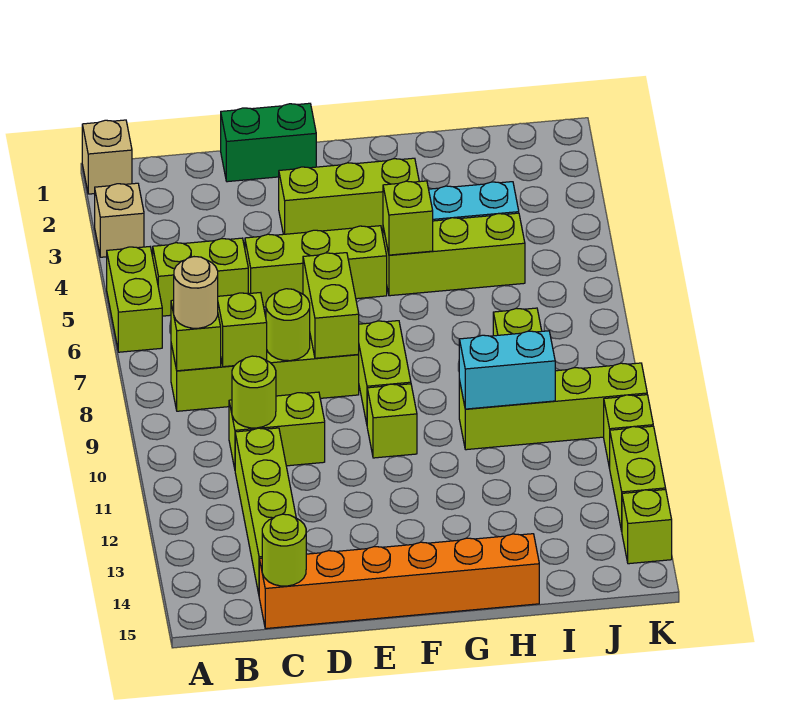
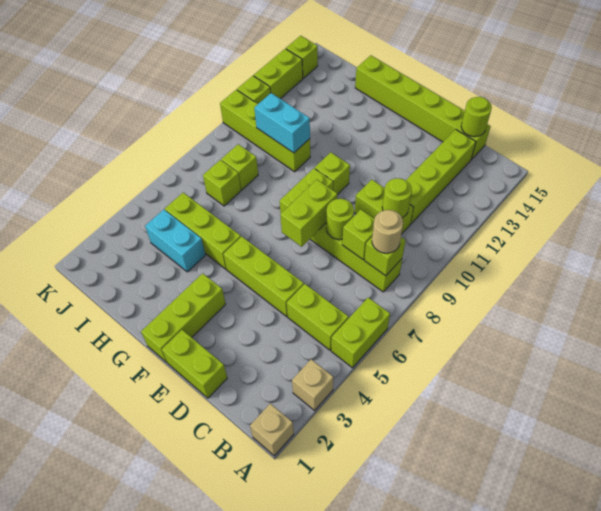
orange brick C15:H15 level 1 -> lime brick C15:H15 level 1
green brick D1:E1 level 1 -> lime brick D1:E1 level 1
lime brick E3:G3 level 1 -> lime brick F1:F3 level 1
lime brick G5 level 2 -> lime brick I7 level 1

